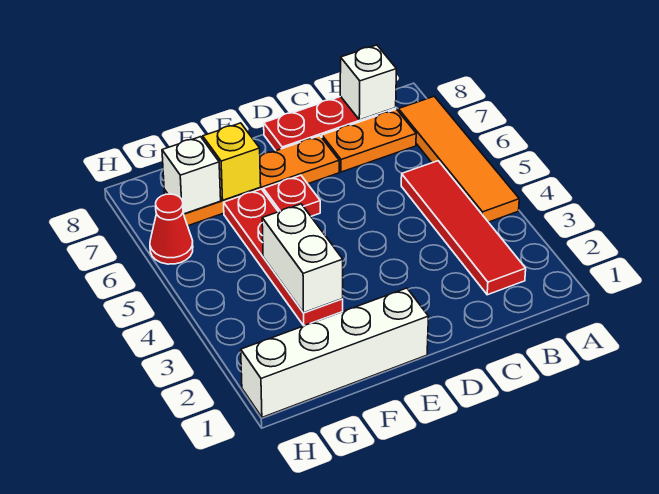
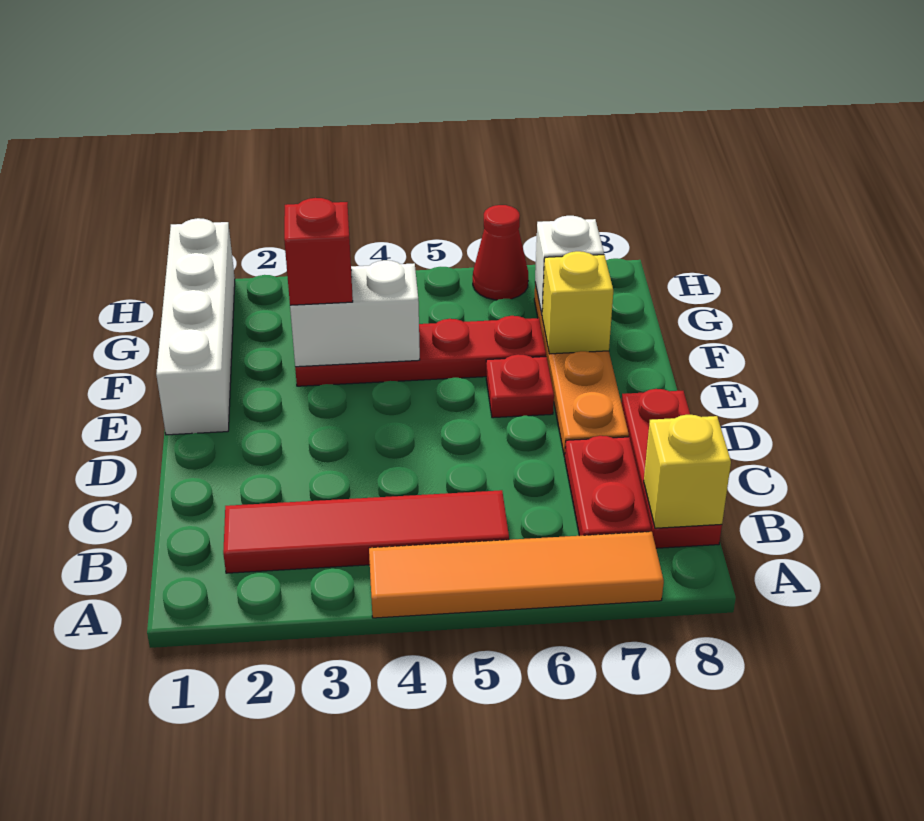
orange plate B7:C7 level 1 -> red plate B7:C7 level 1
white brick B8 level 2 -> yellow brick B8 level 2
none -> red brick F3 level 3

